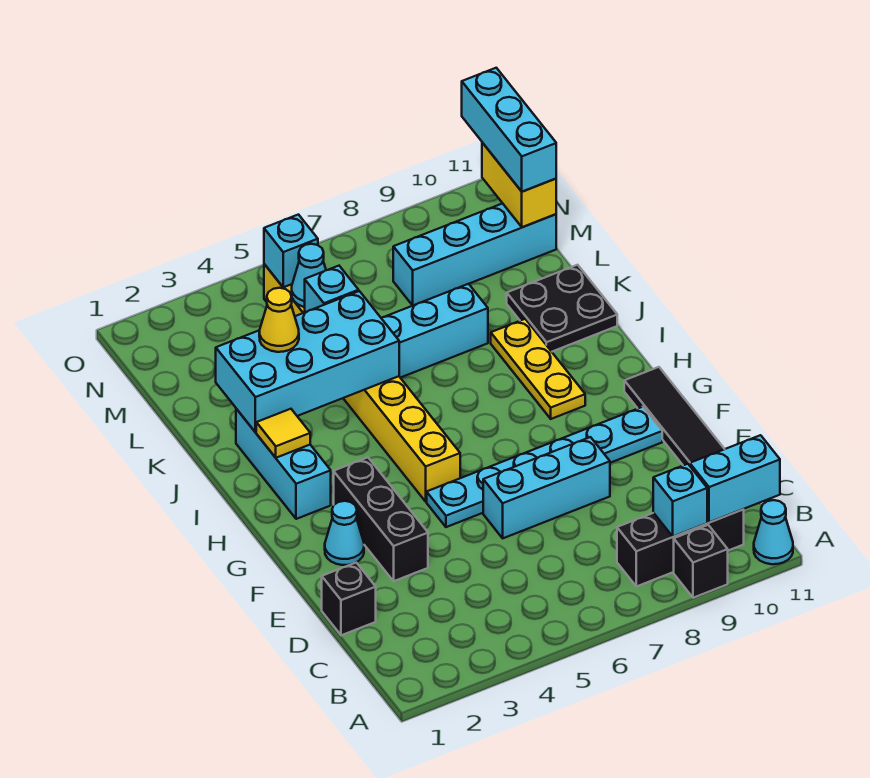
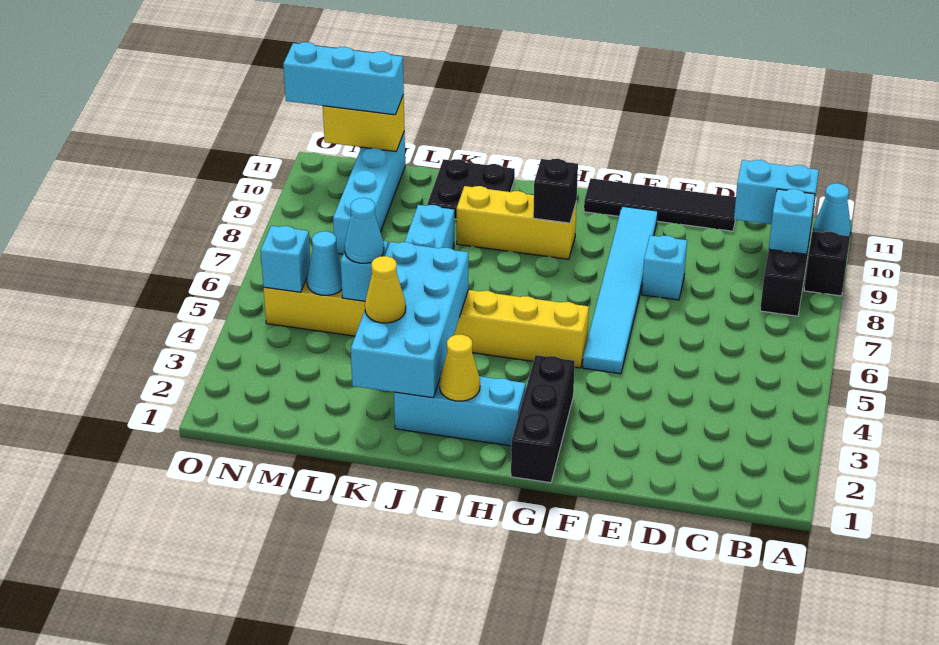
cyan brick B10:B11 level 2 -> cyan brick B10:C10 level 2
black brick D1 level 1 -> black brick H9 level 2
black brick E3:G3 level 1 -> black brick G1:G3 level 1
cyan brick E6:E8 level 1 -> cyan brick E8 level 1
cyan cone F2 level 1 -> cyan cone L5 level 3
cyan plate F5:F10 level 1 -> cyan tile F5:F10 level 1
yellow plate H9:J9 level 1 -> yellow brick H9:J9 level 1
yellow tile I2 level 2 -> yellow cone I2 level 2

